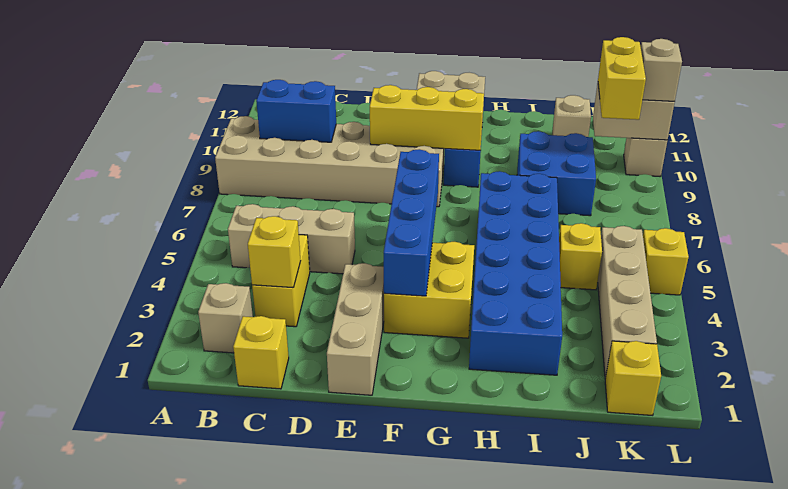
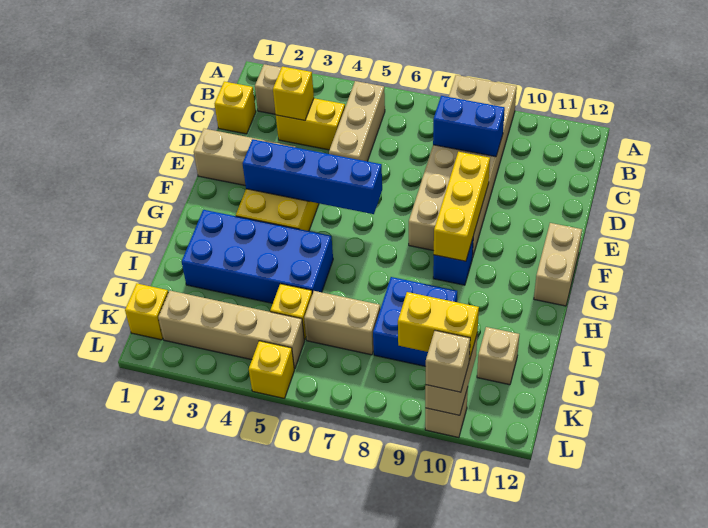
blue brick B9:C9 level 2 -> blue brick C8:C9 level 2
blue brick H2:I7 level 1 -> blue brick H2:I5 level 1
none -> tan brick J6:J7 level 1

